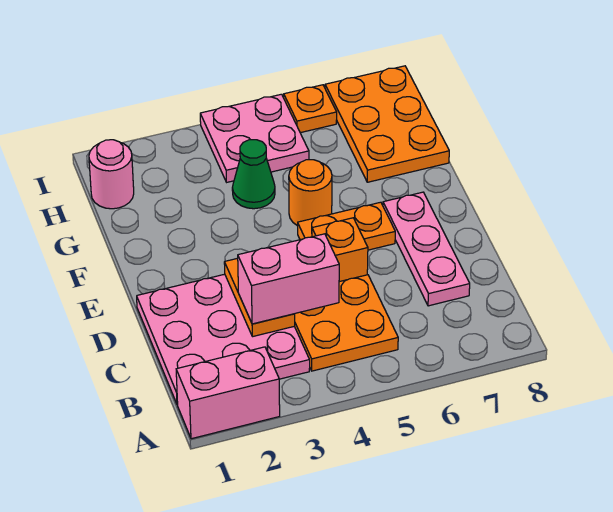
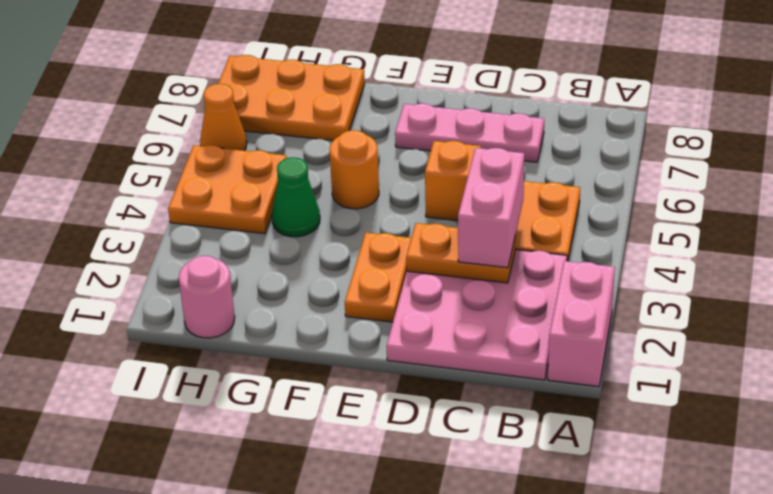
orange plate E5:E6 level 1 -> orange plate E2:E3 level 1
pink plate H4:I5 level 1 -> orange plate H4:I5 level 1
orange plate I6 level 1 -> orange cone I6 level 1

